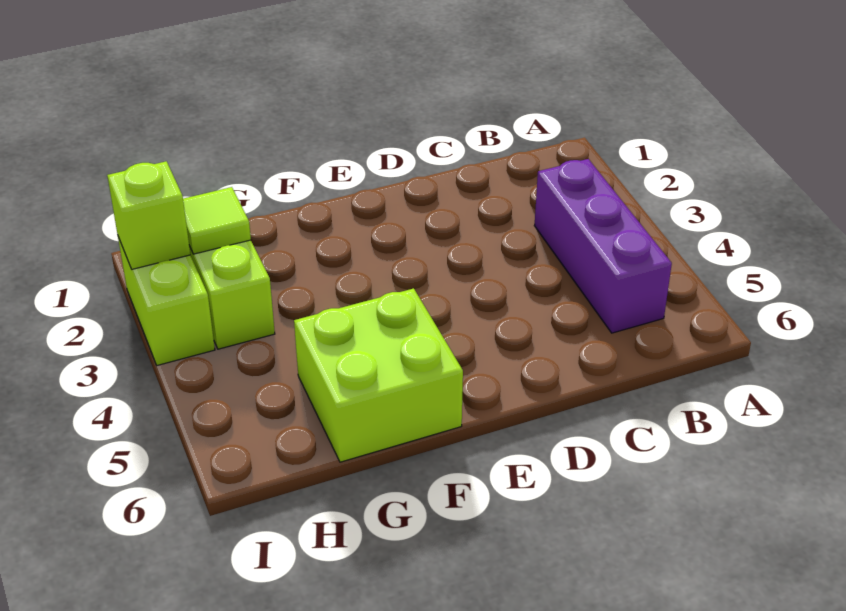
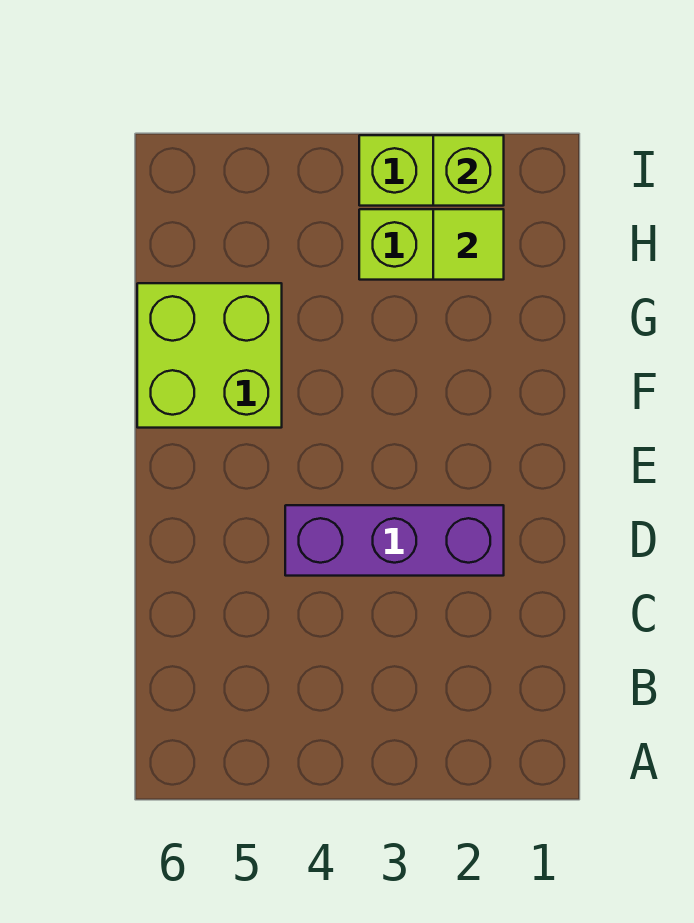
purple brick B3:B5 level 1 -> purple brick D2:D4 level 1

